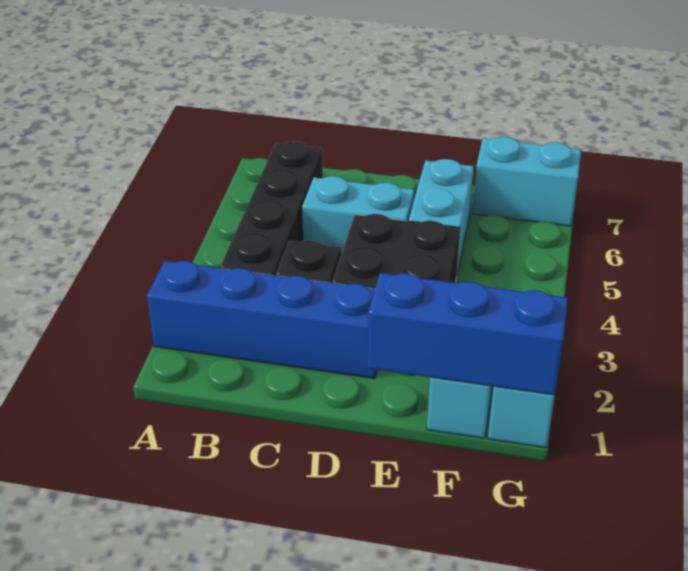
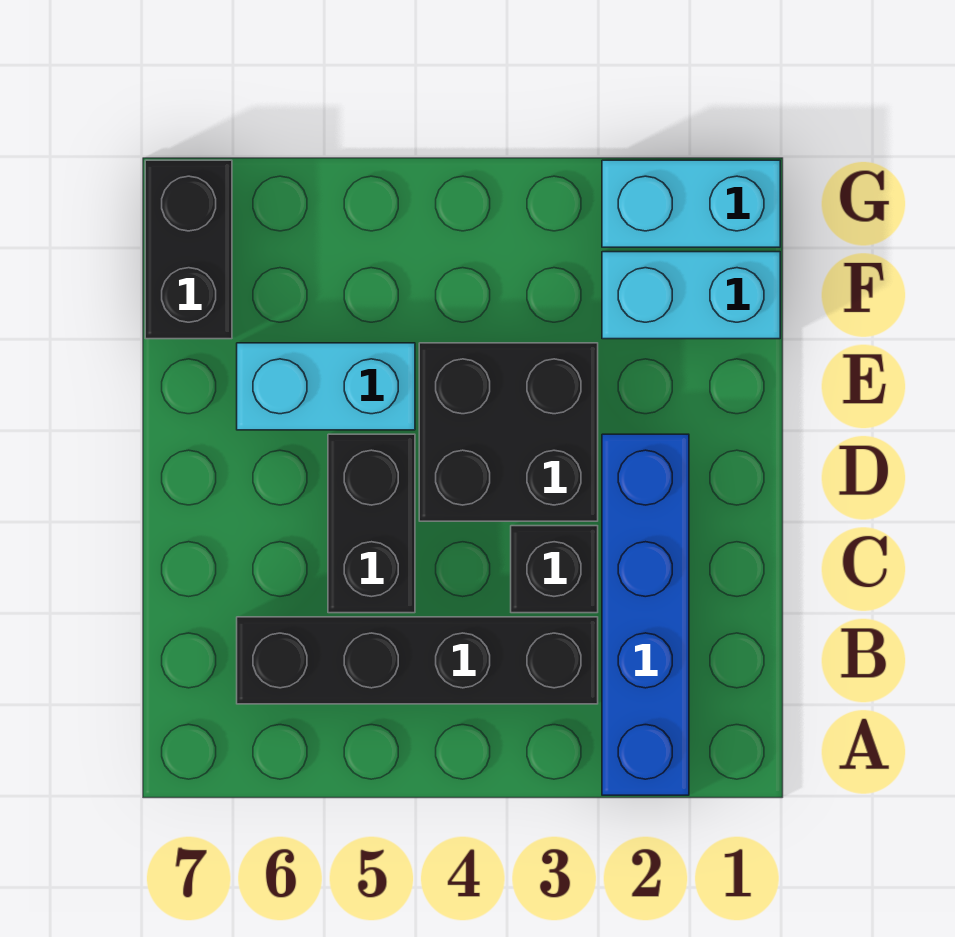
cyan brick C5:D5 level 1 -> black brick C5:D5 level 1
blue brick E1:G1 level 2 -> none
cyan brick F7:G7 level 1 -> black brick F7:G7 level 1

